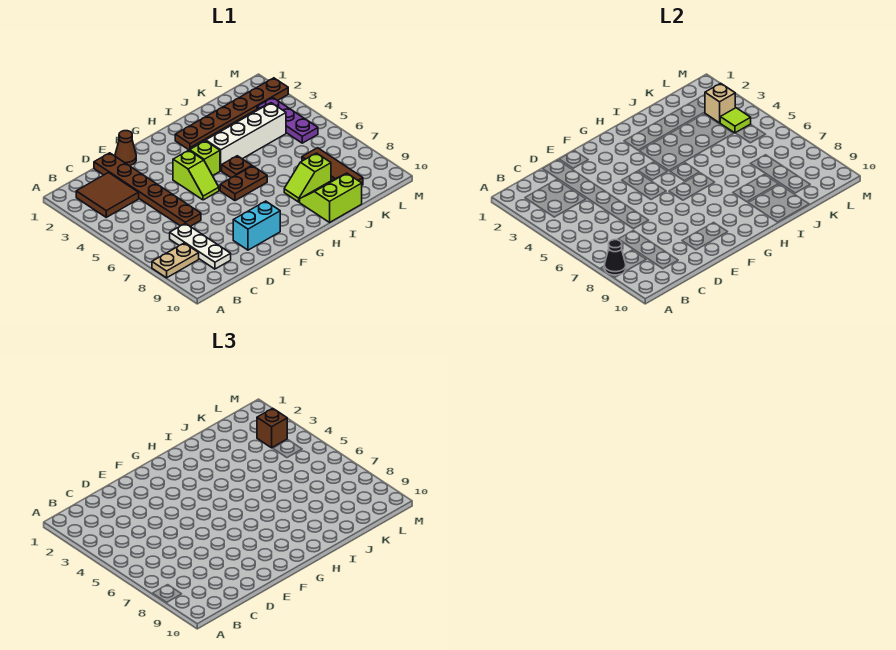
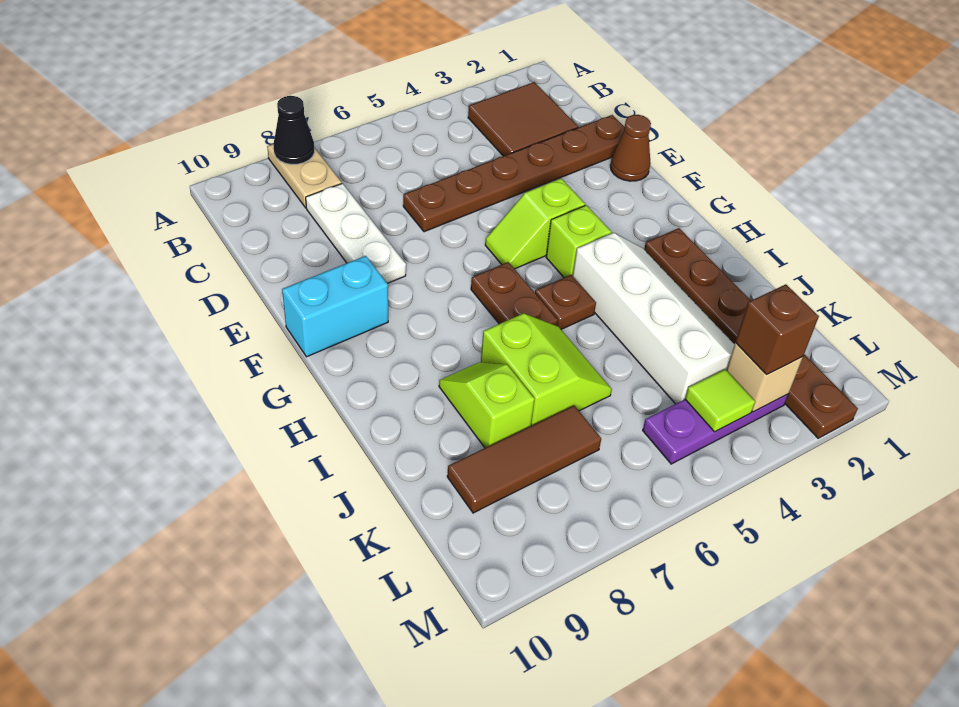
white plate C7:C9 level 1 -> white plate C8:E8 level 1
cyan brick E9:F9 level 1 -> cyan brick F9:F10 level 1
lime slope I9:J10 level 1 top 10 -> lime slope I6:J7 level 1 top 7

